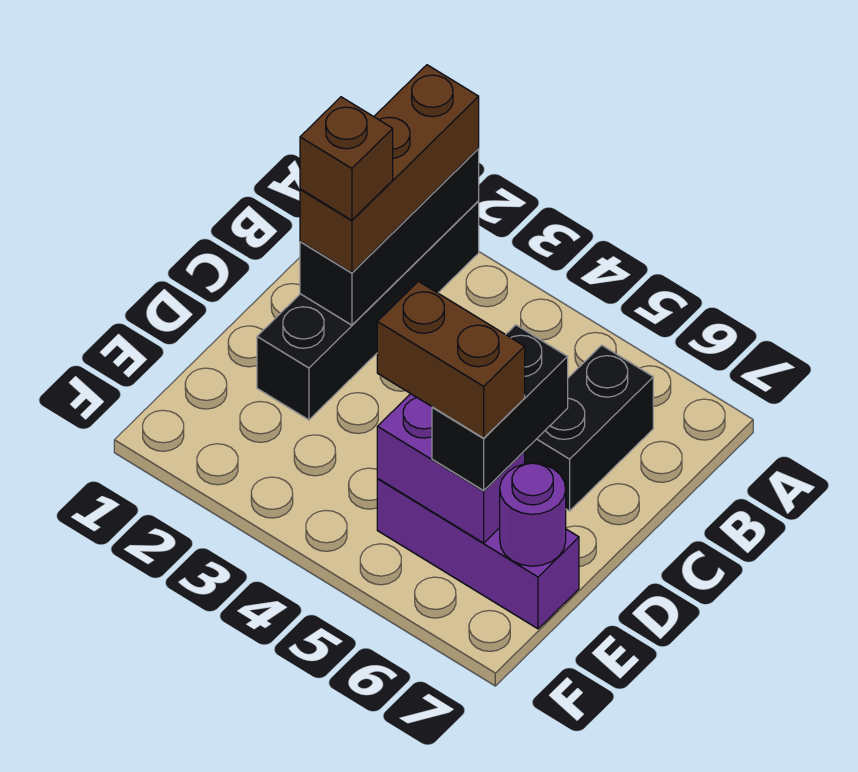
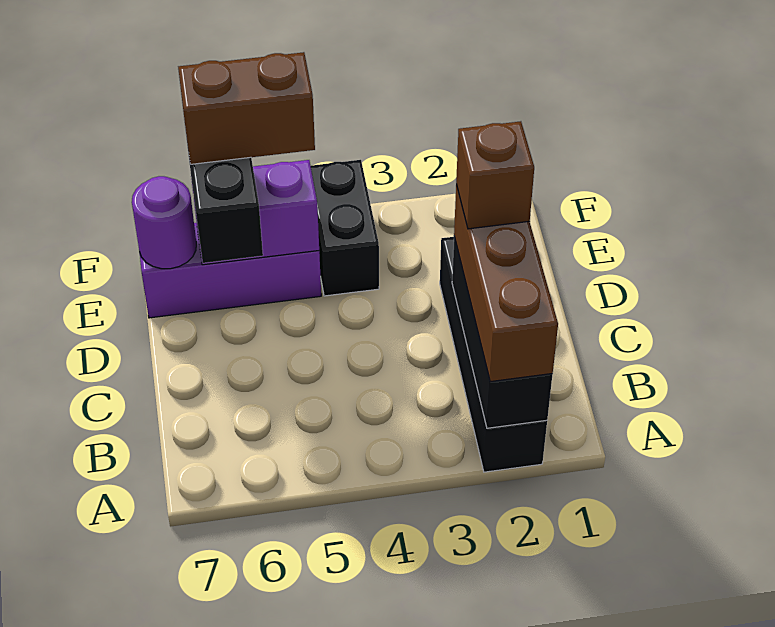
black brick B6:C6 level 1 -> black brick E4:F4 level 1

